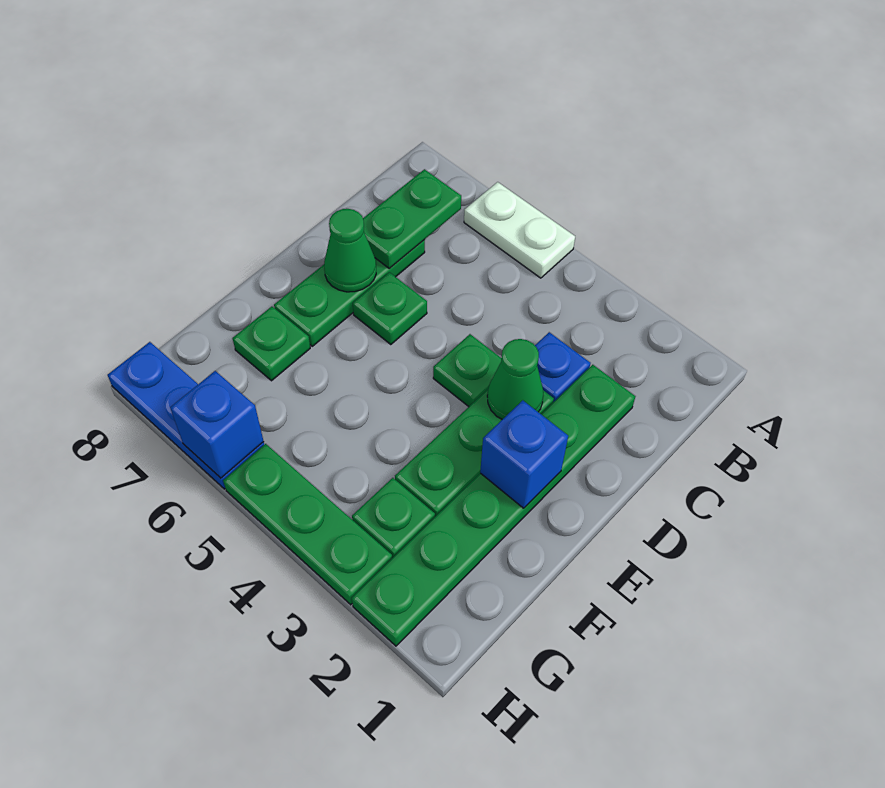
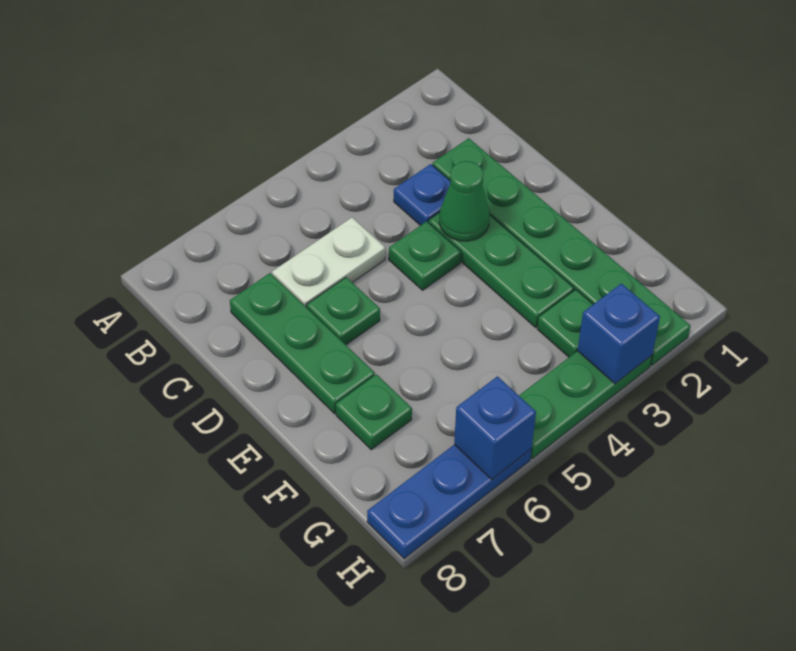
white plate A5:A6 level 1 -> white plate C5:C6 level 1
green plate B7:C7 level 2 -> none
green cone D7 level 2 -> none
blue brick E2 level 2 -> blue brick H3 level 2

